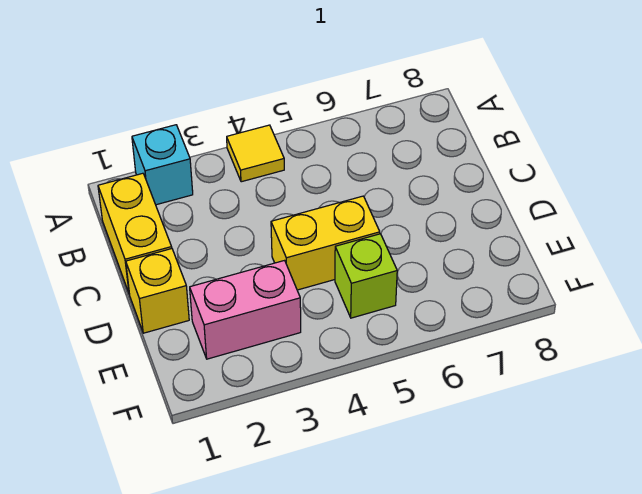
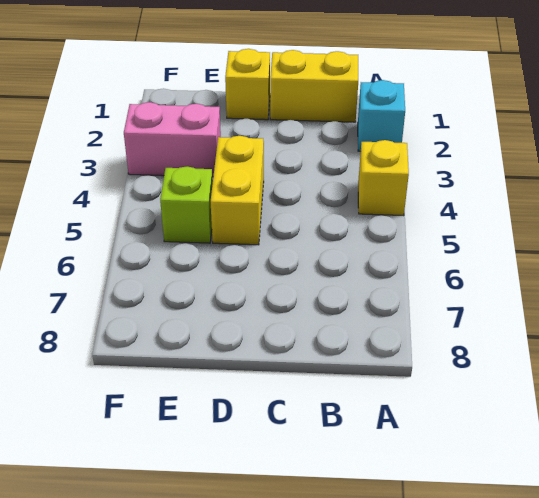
yellow tile A4 level 1 -> yellow brick A4 level 1
pink brick E2:E3 level 1 -> pink brick E3:F3 level 1

